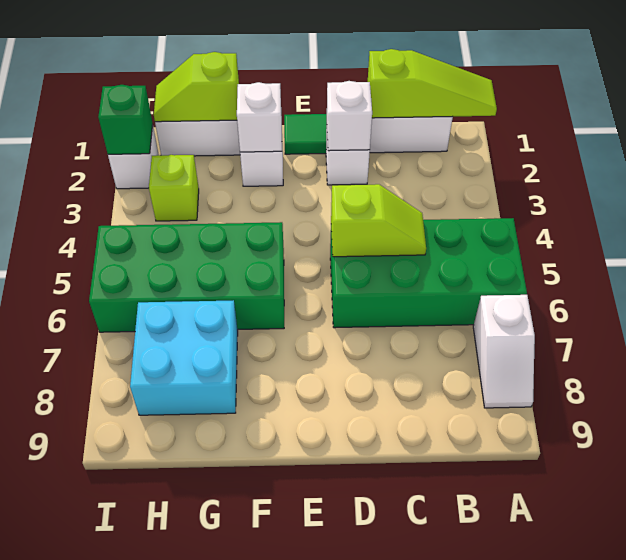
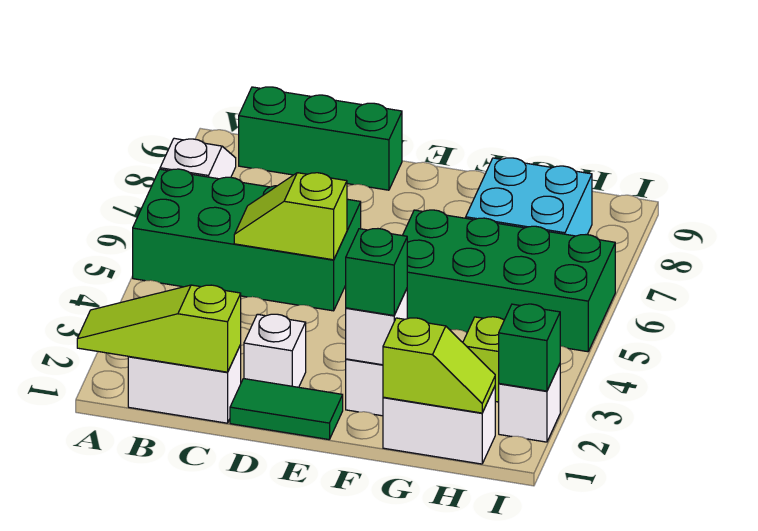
none -> green brick B9:D9 level 1
white brick D2 level 2 -> none
none -> green brick F2 level 3

